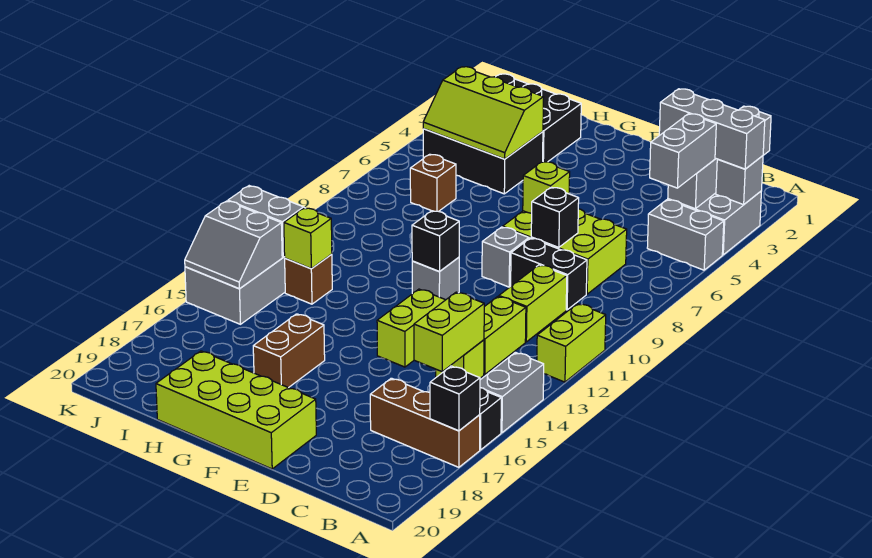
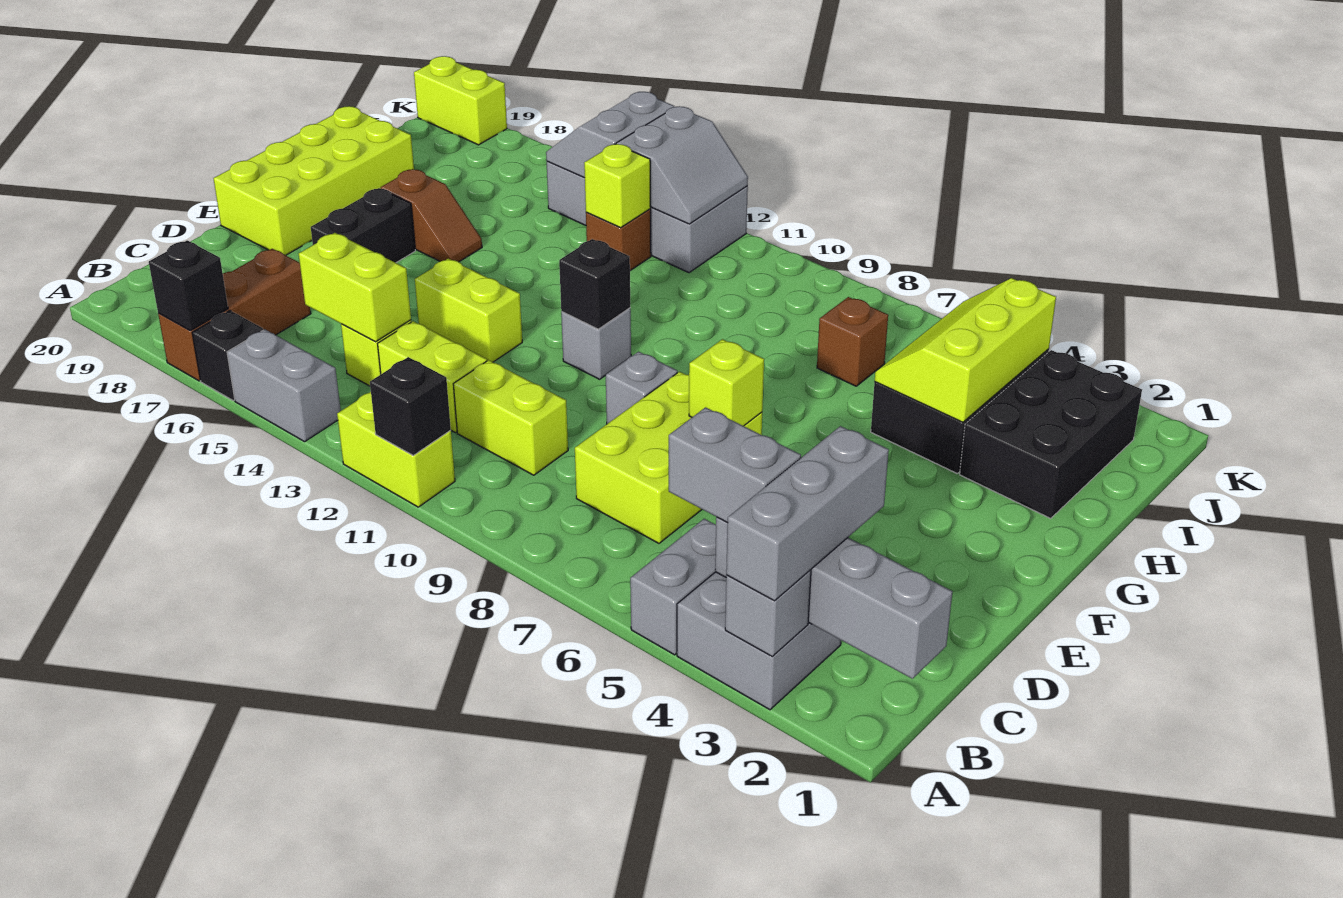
black brick C9:D9 level 1 -> black brick E17:F17 level 1
black brick D8 level 2 -> black brick A11 level 2
brown brick G16:G17 level 1 -> brown slope G16:G17 level 1 top 17
none -> lime brick K19:K20 level 1

